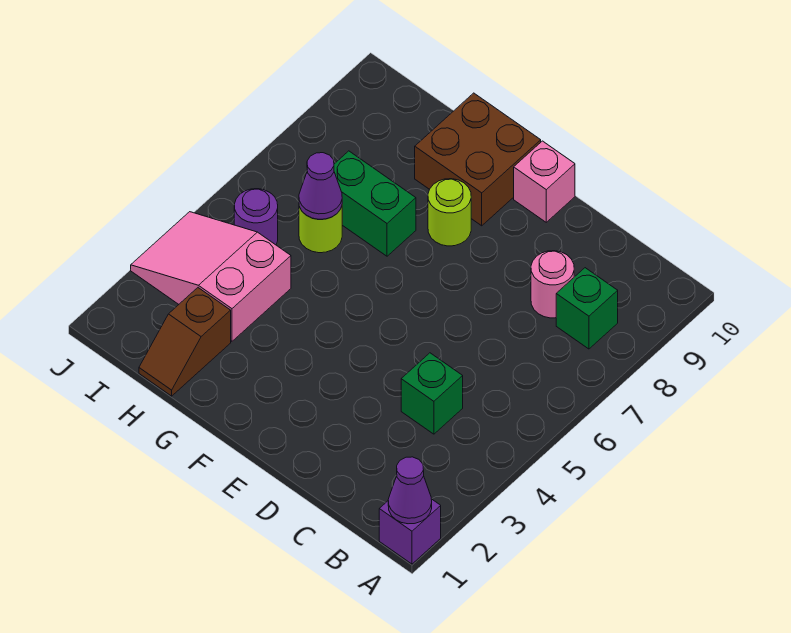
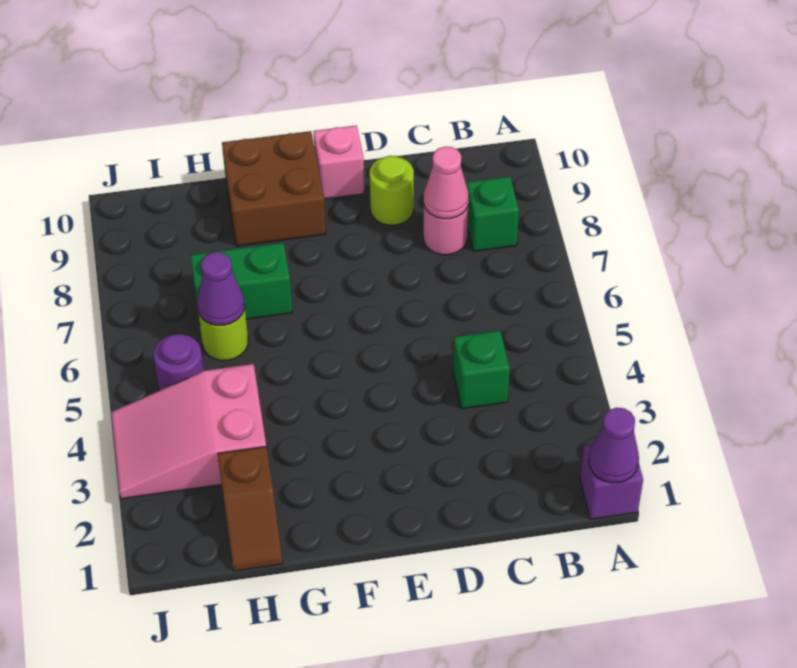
none -> pink cone C8 level 2
lime round brick F8 level 1 -> lime round brick D9 level 1

